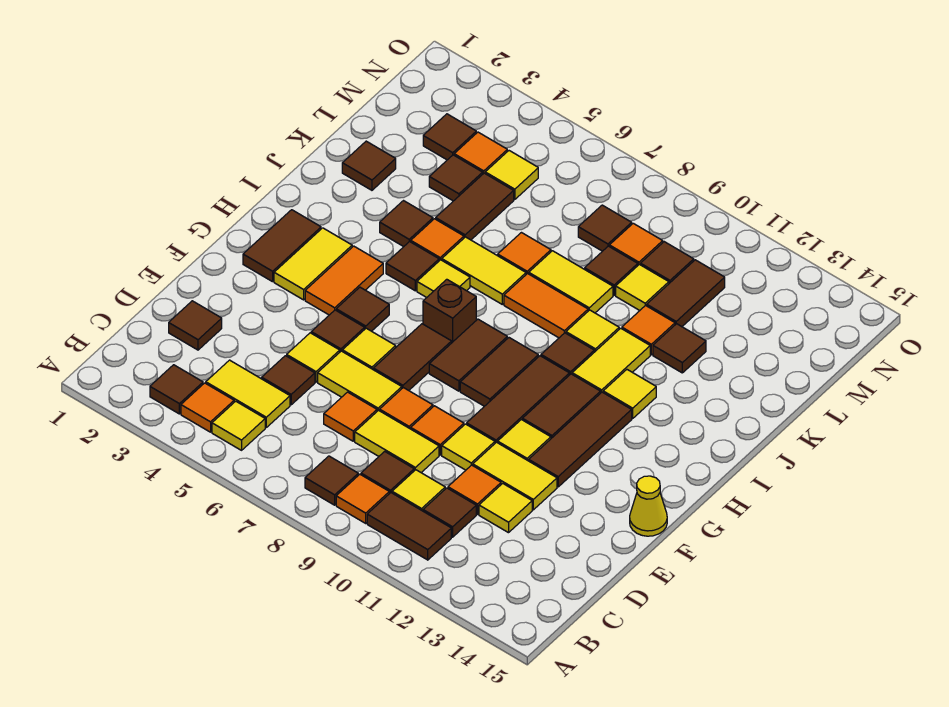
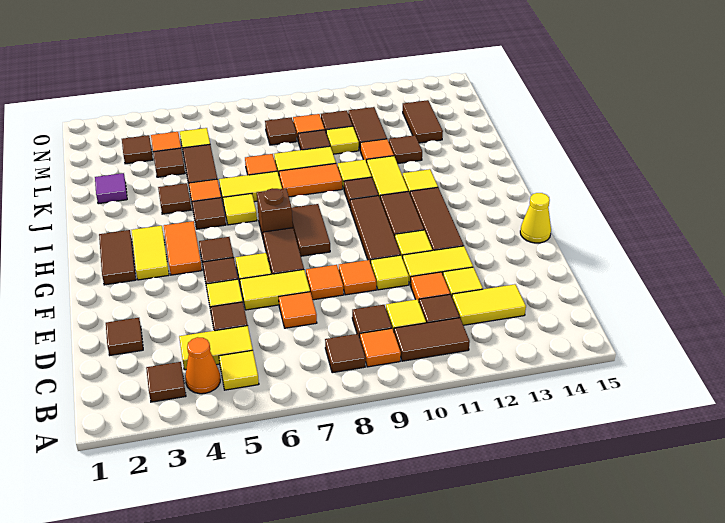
orange tile B4 level 1 -> orange cone B4 level 1
yellow tile D8:D9 level 1 -> yellow tile C12:C13 level 1
brown tile G9:H9 level 1 -> brown tile L13:M13 level 1
brown tile K2 level 1 -> purple tile K2 level 1

